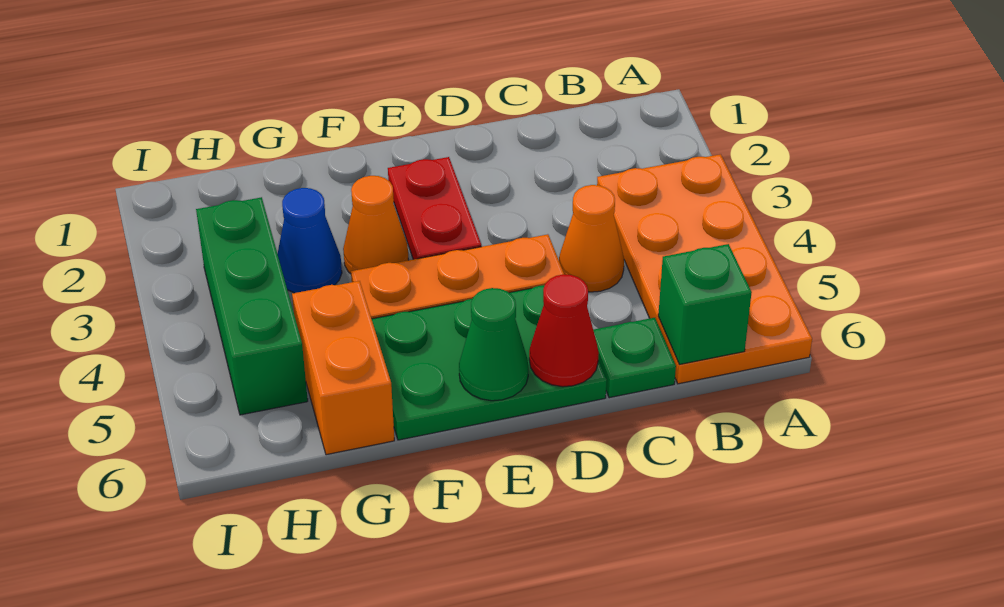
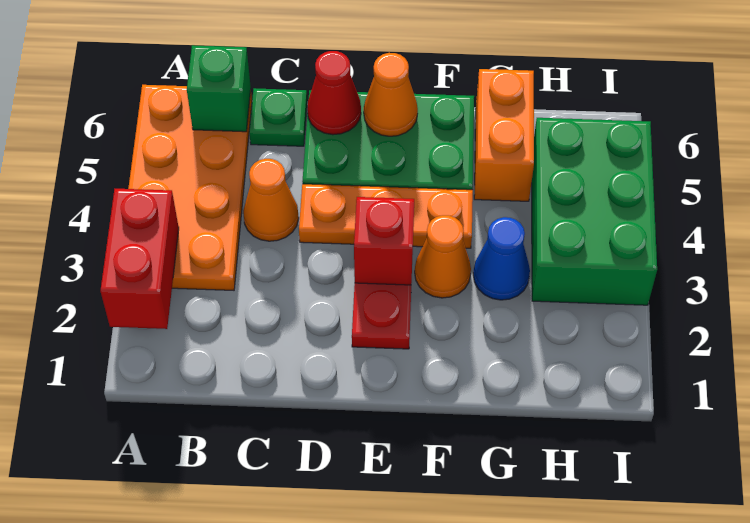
none -> red brick A2:A3 level 2
none -> red brick E3 level 2
green cone E6 level 2 -> orange cone E6 level 2
green brick H3:H5 level 1 -> green brick H3:I5 level 1

